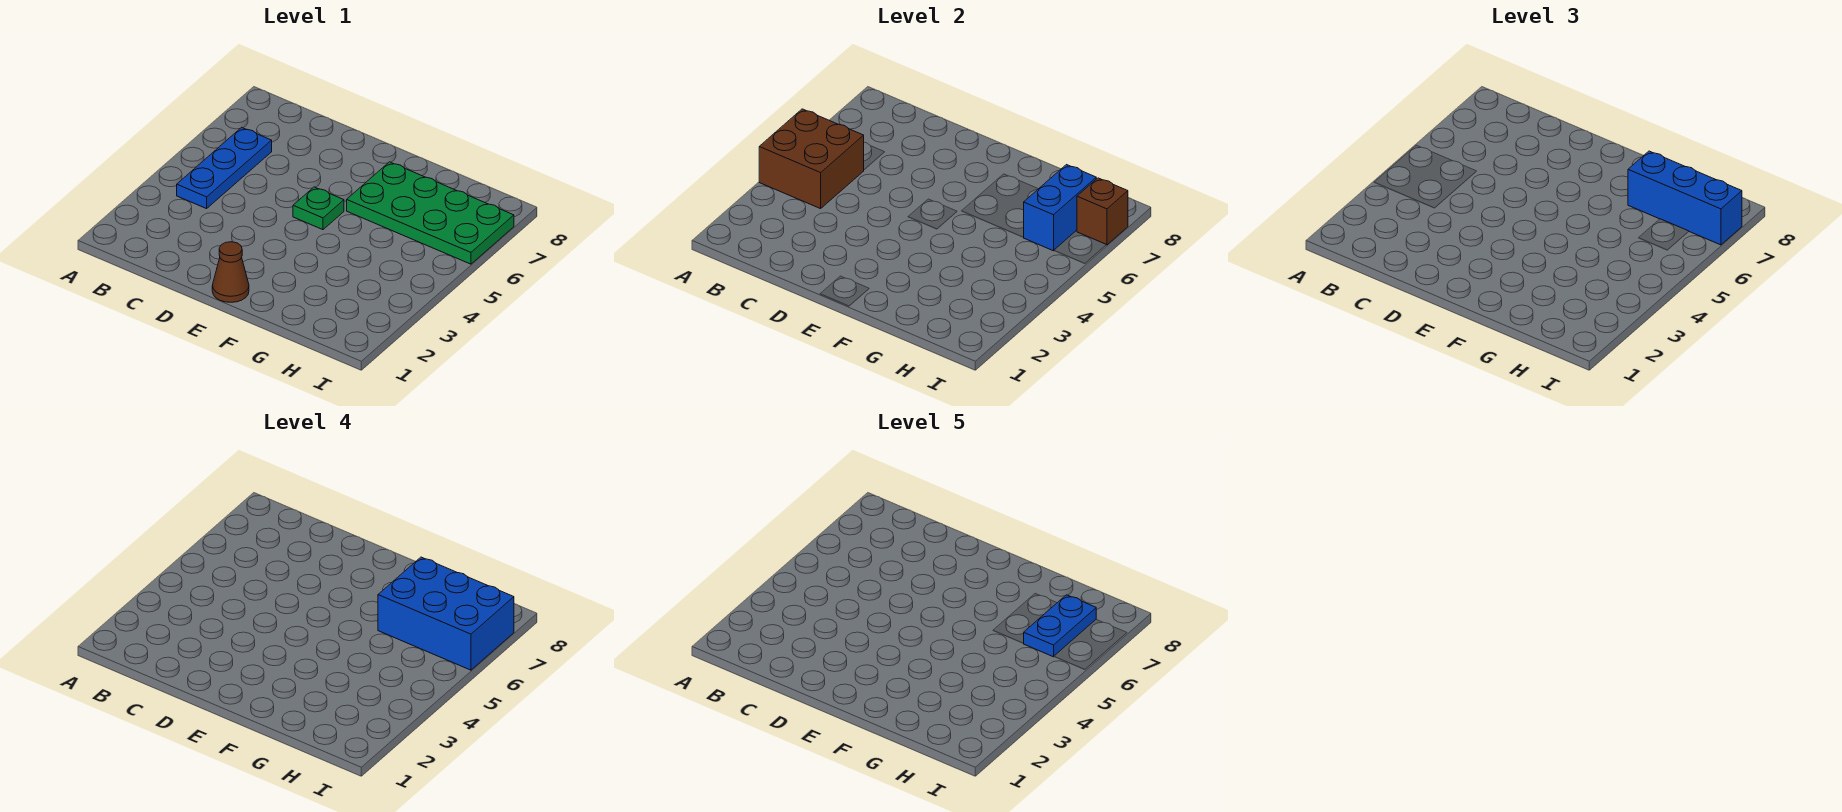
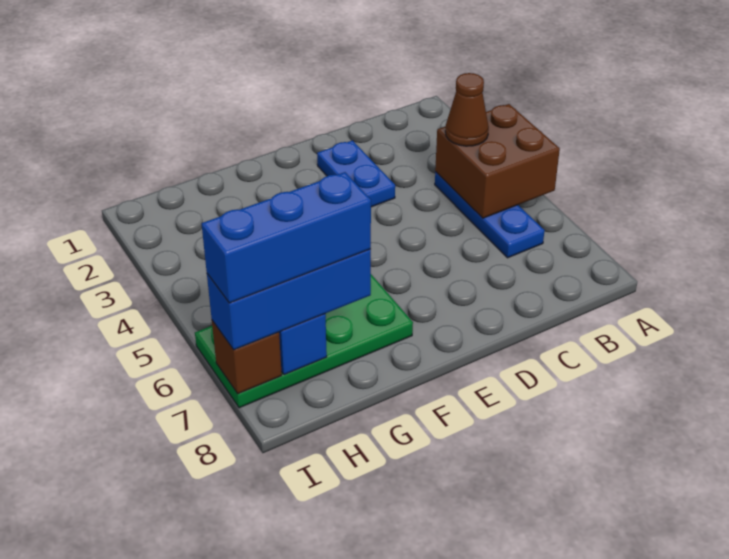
brown cone E1 level 1 -> brown cone B4 level 3
green plate E5 level 1 -> none
blue brick G6:I7 level 4 -> blue brick G7:I7 level 4
blue plate H6:H7 level 5 -> blue plate D2:D3 level 1

